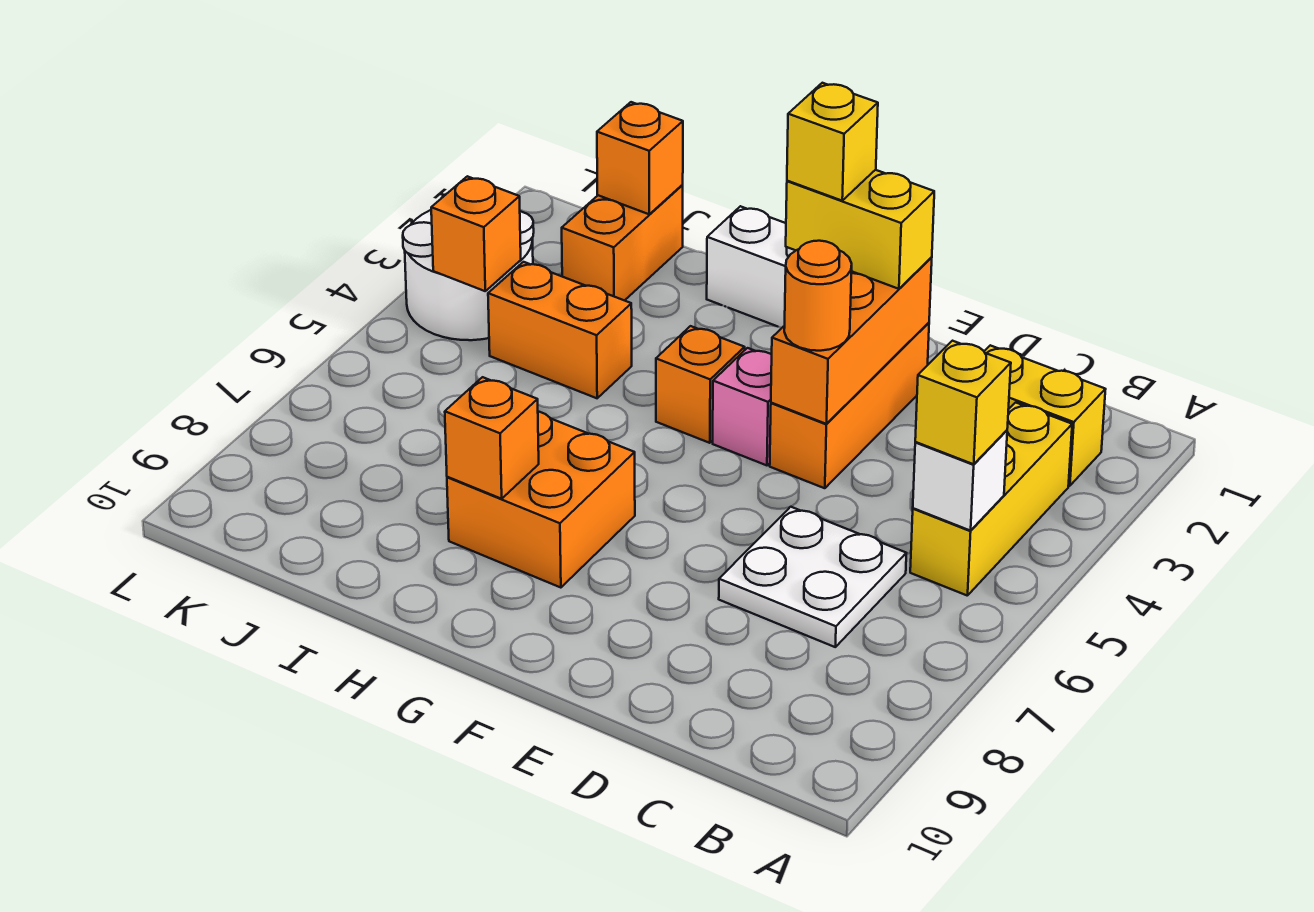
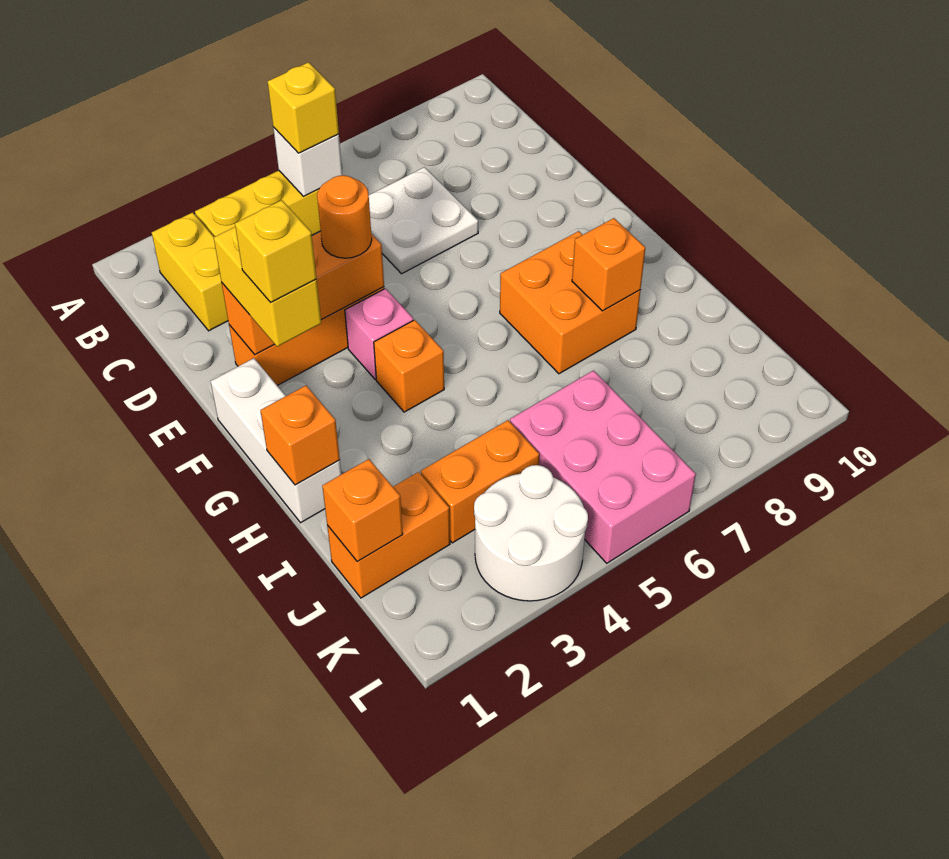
orange brick I4:J4 level 1 -> orange brick J3:J4 level 1
none -> pink brick J5:L6 level 1
orange brick K4 level 2 -> orange brick H1 level 2

